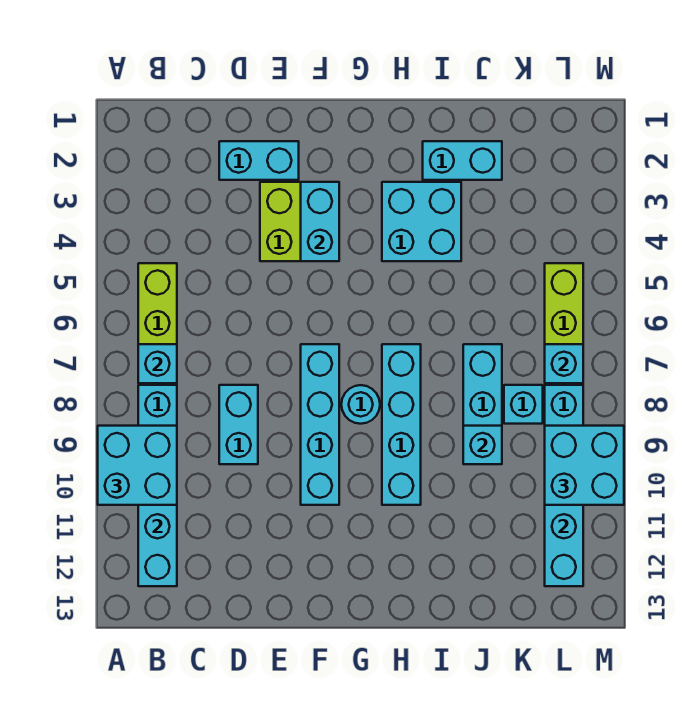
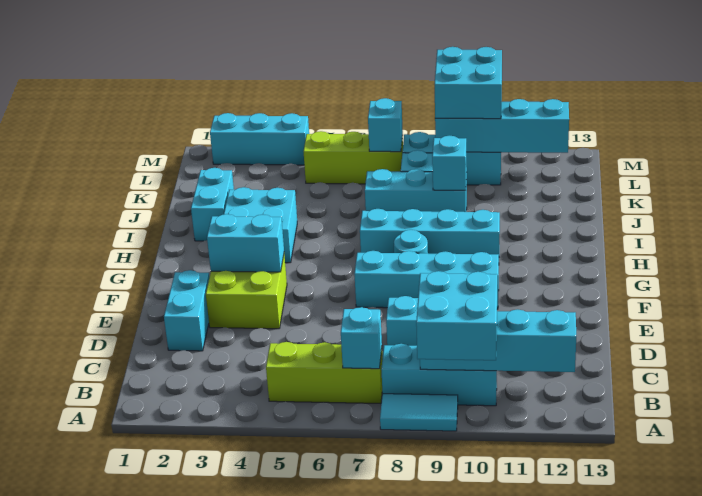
none -> cyan tile A8:A9 level 1
none -> cyan brick M2:M4 level 1

